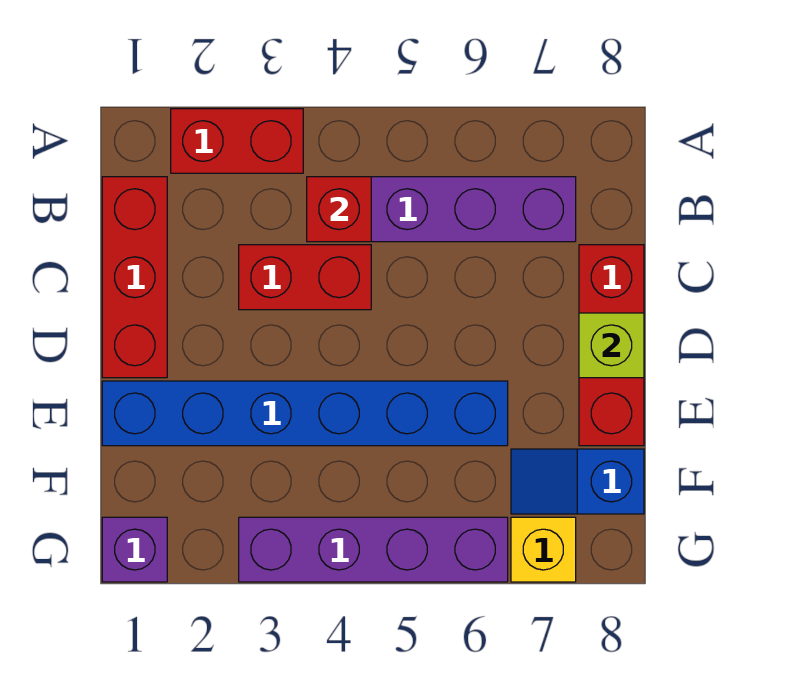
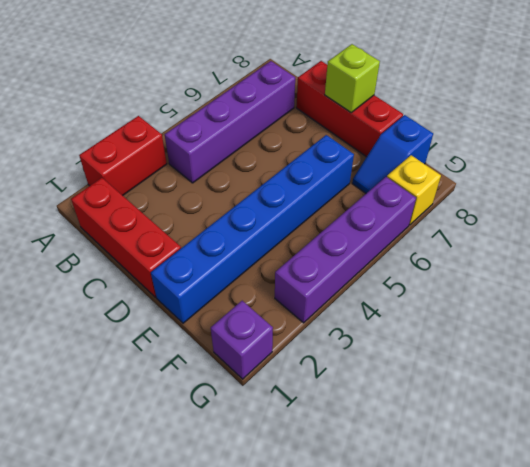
red brick B4 level 2 -> none
red brick C3:C4 level 1 -> none

